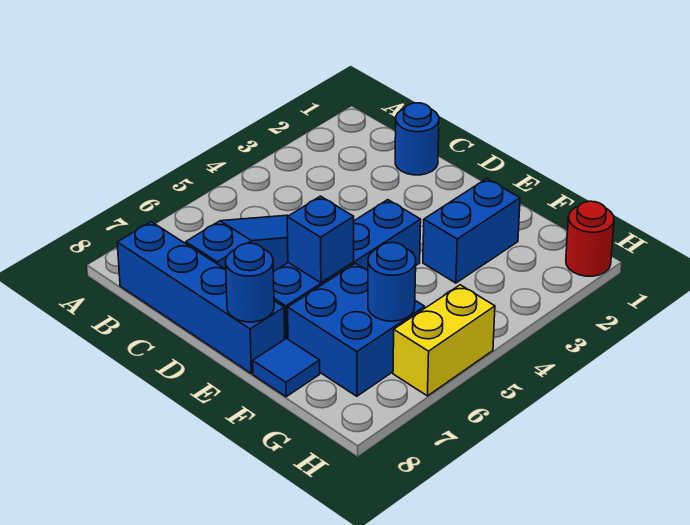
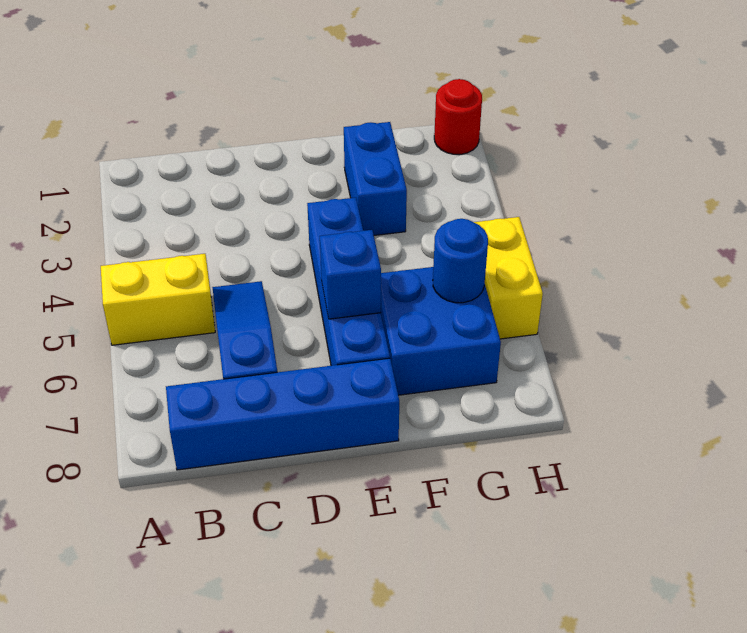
none -> yellow brick A5:B5 level 1
blue round brick C1 level 1 -> none
blue round brick E8 level 2 -> none
blue tile F8 level 1 -> none

